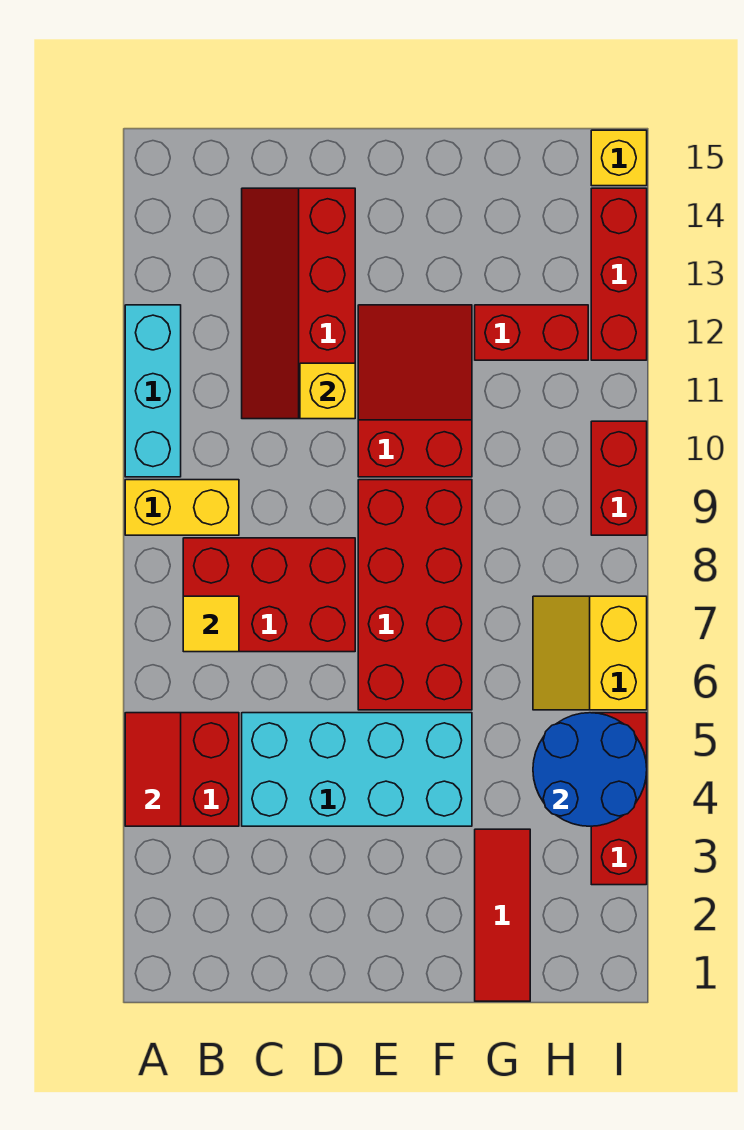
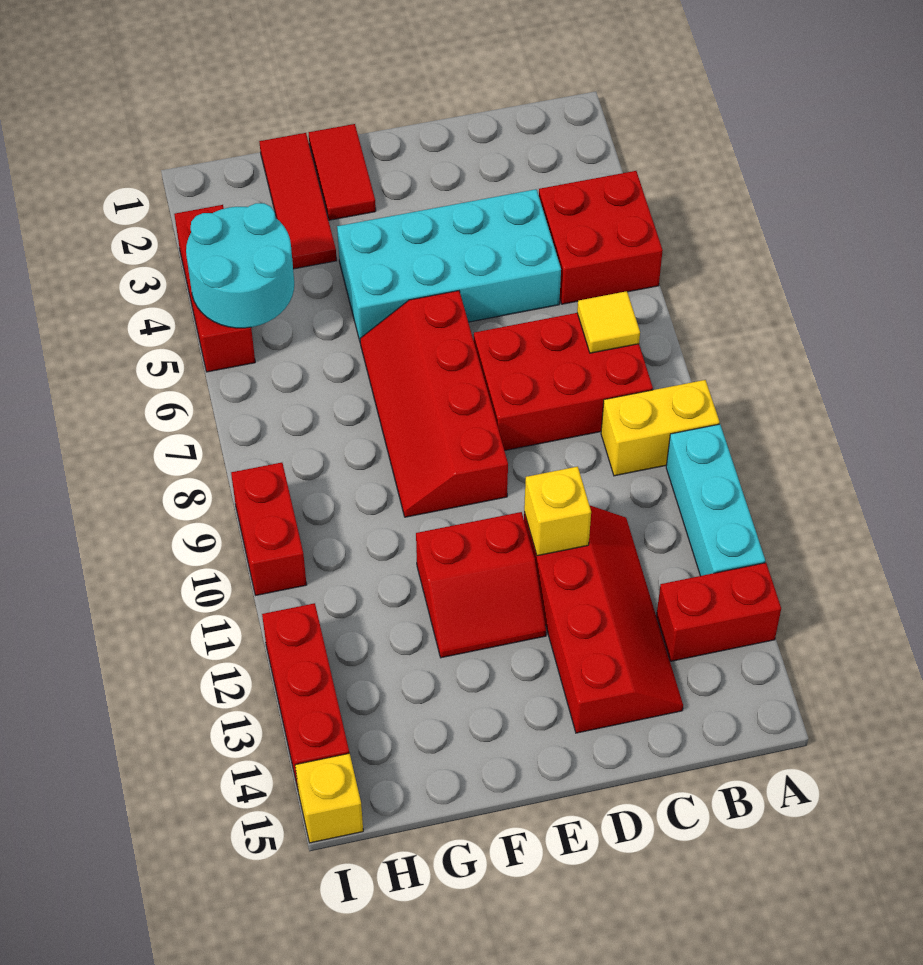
red tile A4:A5 level 2 -> red tile F1:F2 level 1
red brick E6:F9 level 1 -> red slope E6:F9 level 1 top E
red slope E10:F12 level 1 top 10 -> red slope E11:F12 level 1 top 11
red brick G12:H12 level 1 -> red brick A13:B13 level 1
blue round brick H4:I5 level 2 -> cyan round brick H4:I5 level 2
yellow slope H6:I7 level 1 top I -> none

